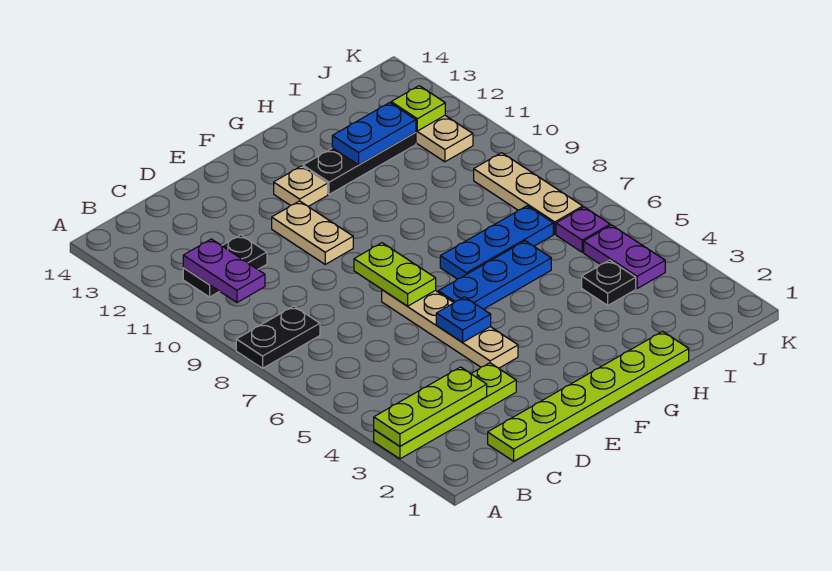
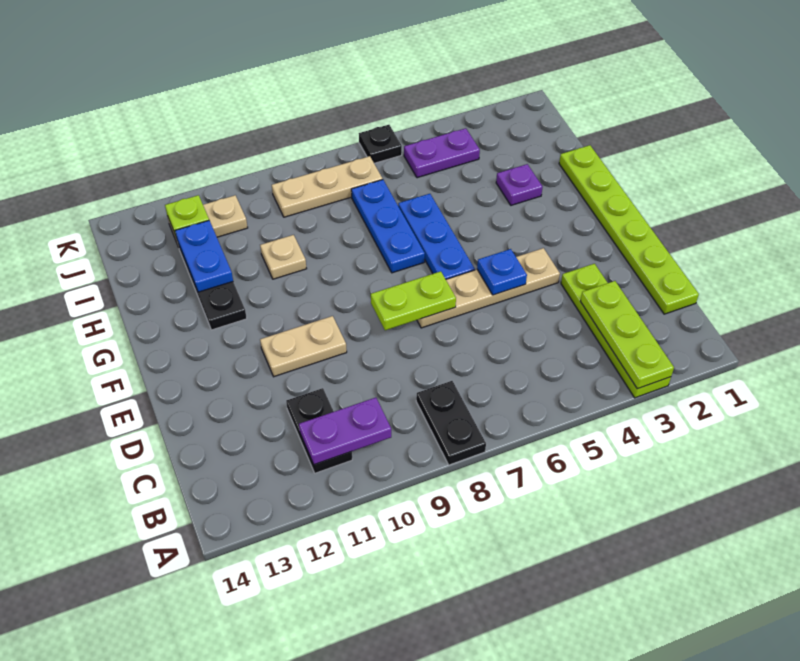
tan plate F12 level 1 -> tan plate H10 level 1
black plate I4 level 1 -> black plate K6 level 1
purple plate J6 level 1 -> purple plate H3 level 1

